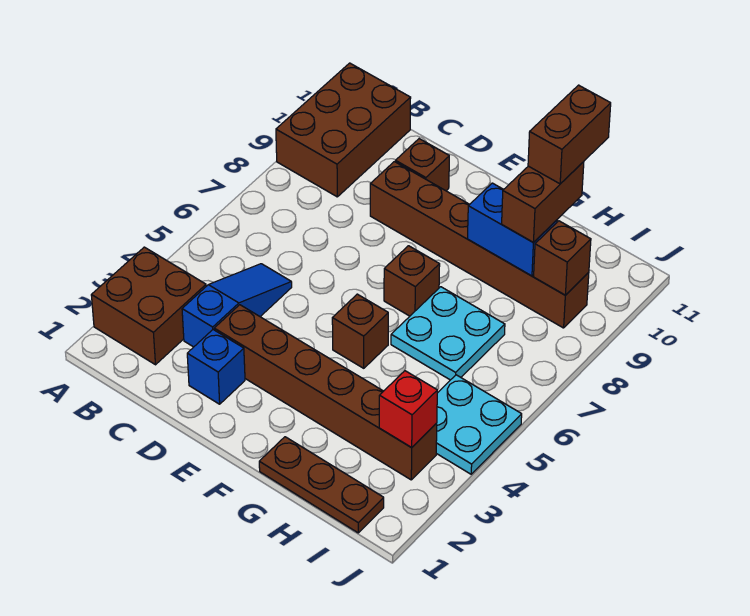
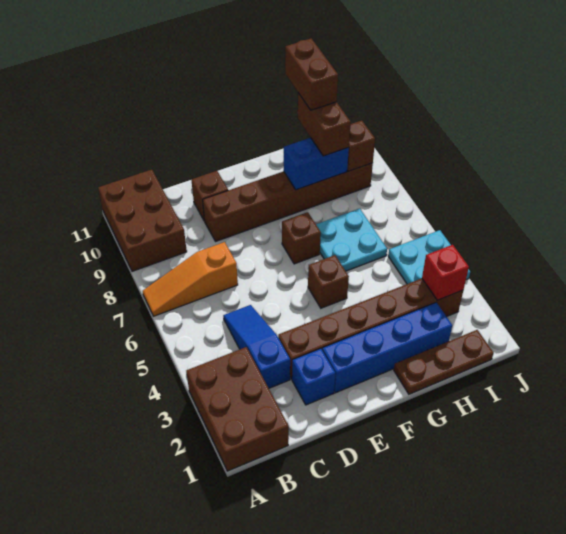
brown brick A2:B3 level 1 -> brown brick A1:B3 level 1
none -> orange slope A7:C7 level 1 top C
none -> blue brick E2:H2 level 1

